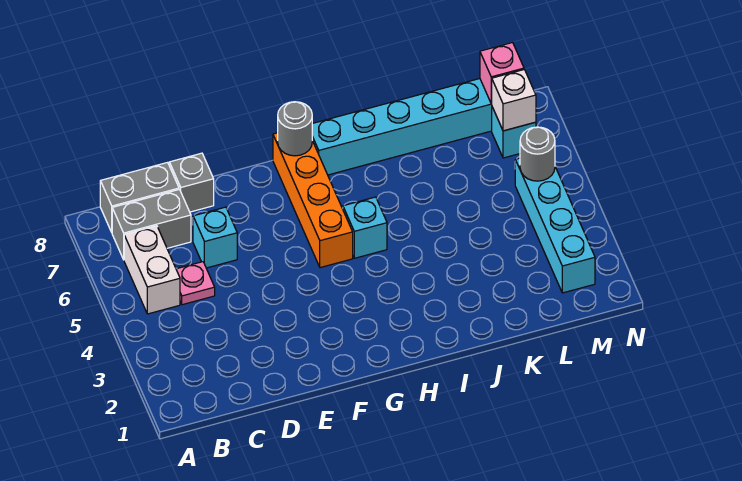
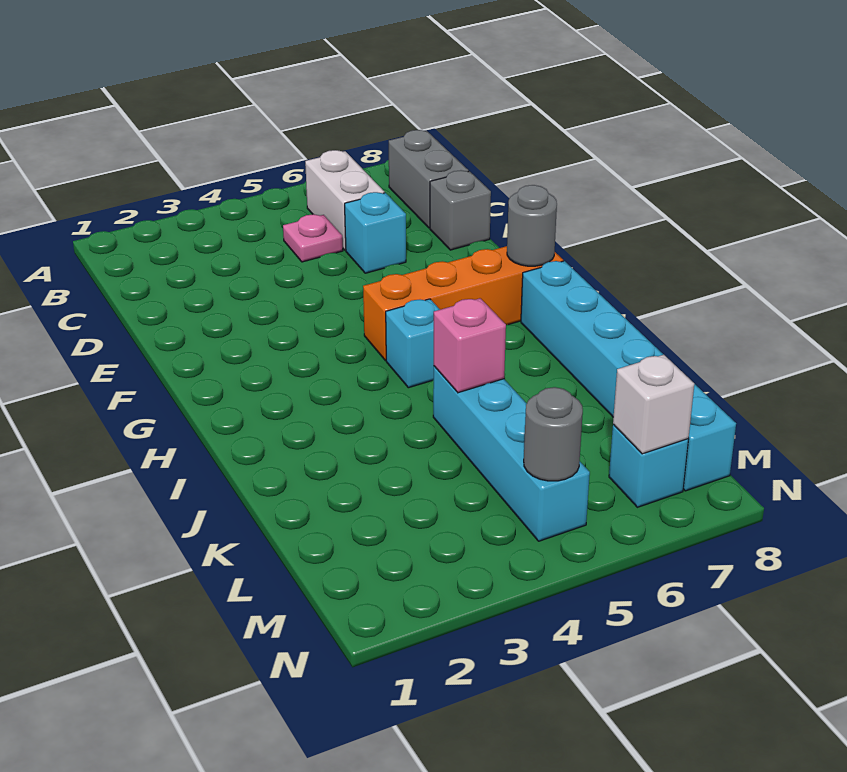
white brick B5:B6 level 1 -> white brick B6:C6 level 1
grey brick B7:C7 level 1 -> none
cyan brick M2:M5 level 1 -> cyan brick J5:M5 level 1
pink brick M8 level 2 -> pink brick J5 level 2

